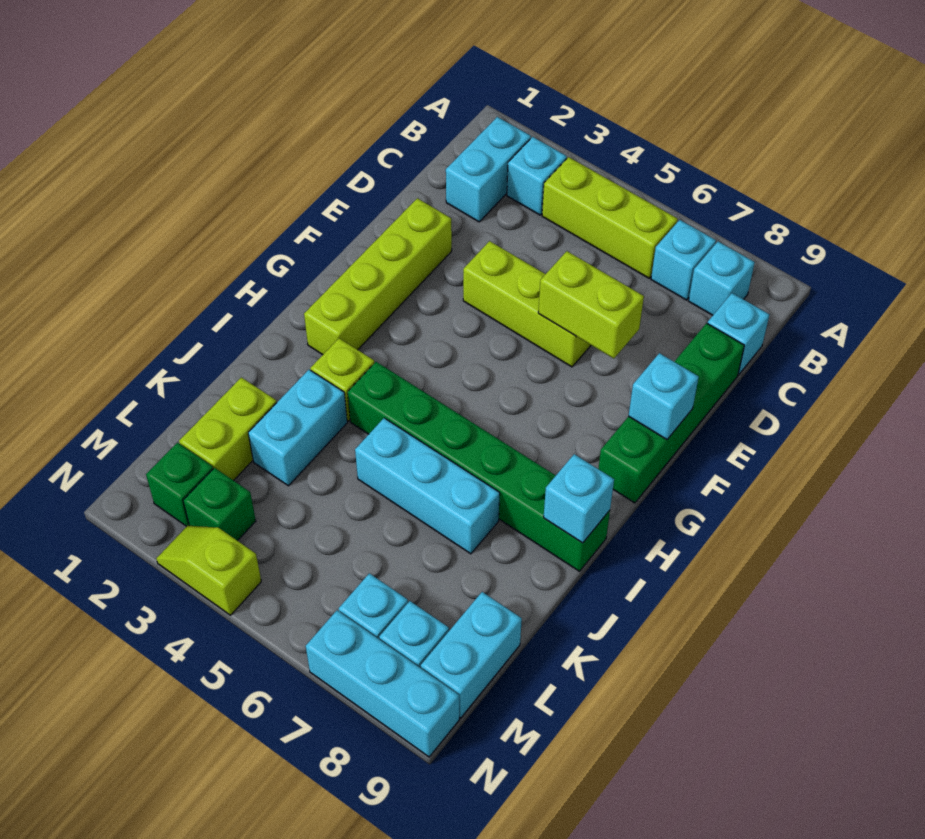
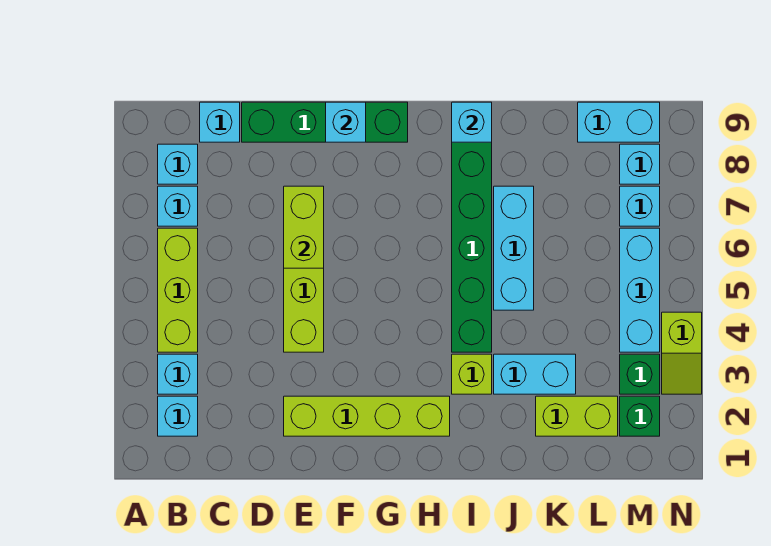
cyan brick B2:C2 level 1 -> cyan brick B2 level 1
cyan brick N7:N9 level 1 -> cyan brick M4:M6 level 1

